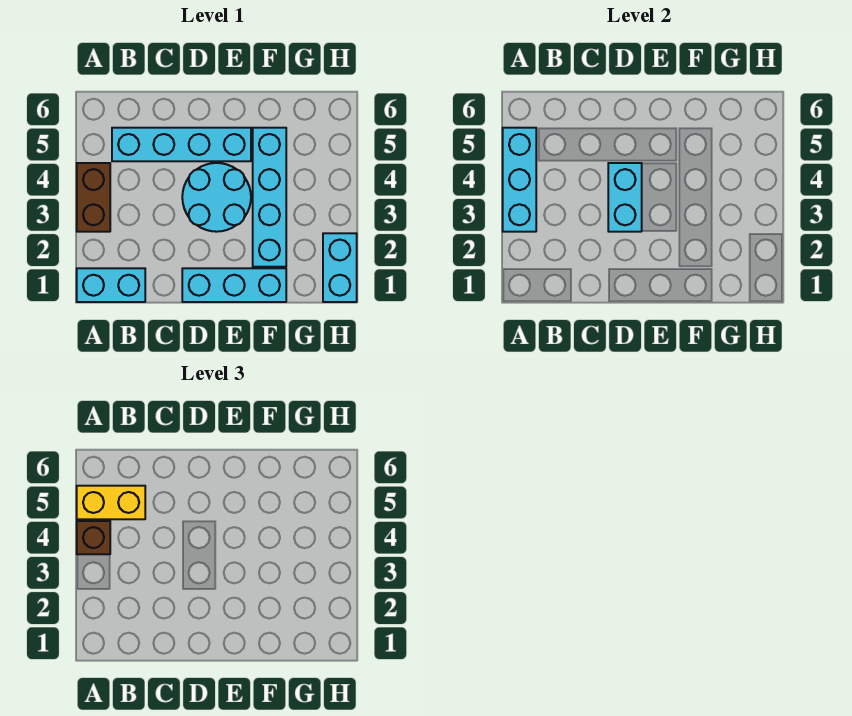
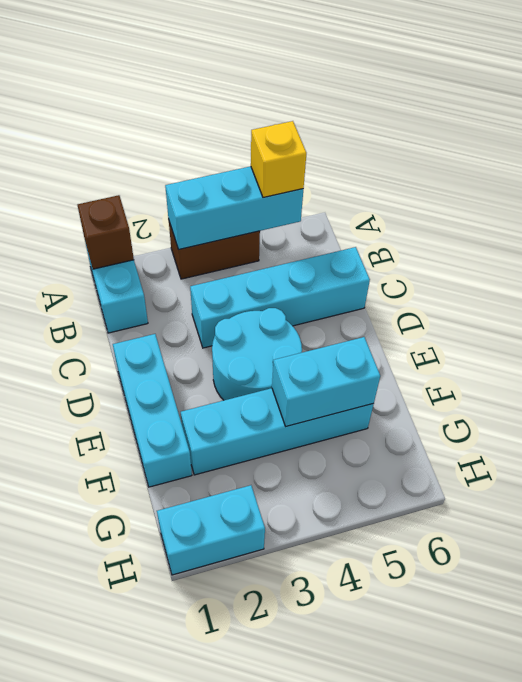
brown brick A4 level 3 -> brown brick A1 level 2
yellow brick A5:B5 level 3 -> yellow brick A5 level 3
cyan brick B5:E5 level 1 -> cyan brick C3:C6 level 1
cyan brick D3:D4 level 2 -> cyan brick F4:F5 level 2

